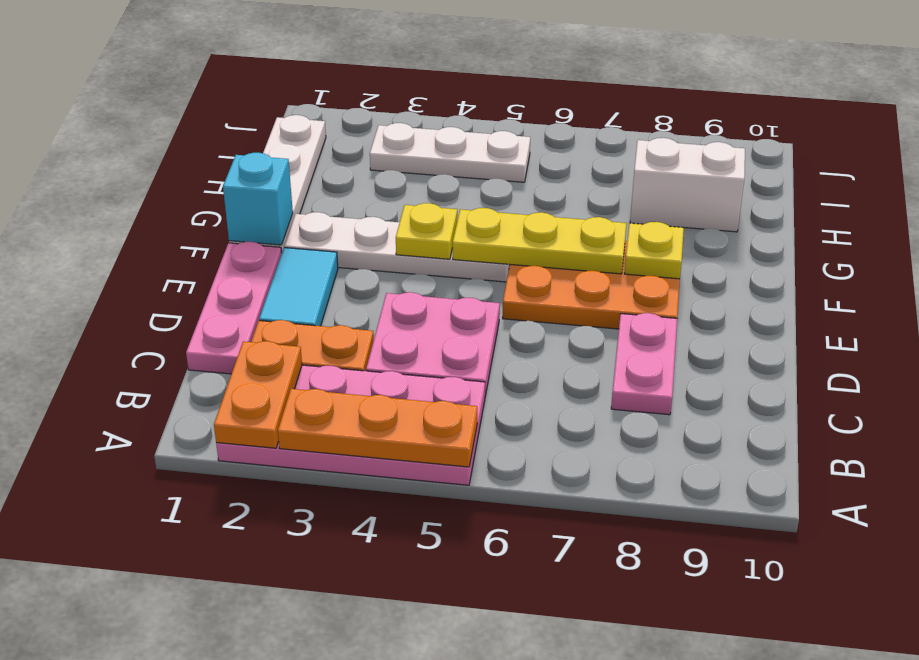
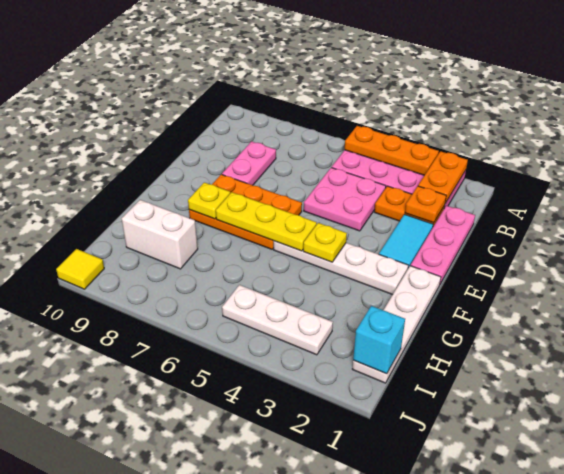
none -> orange plate C2 level 2
cyan brick F1 level 2 -> cyan brick I1 level 2
none -> yellow tile J10 level 1

